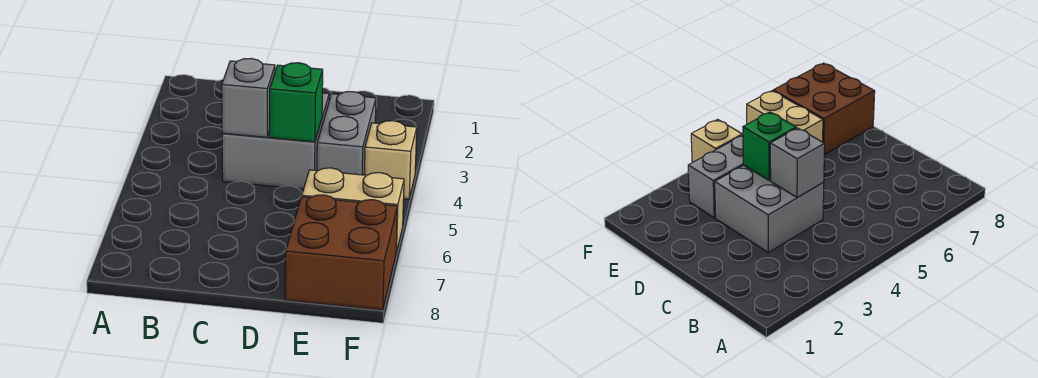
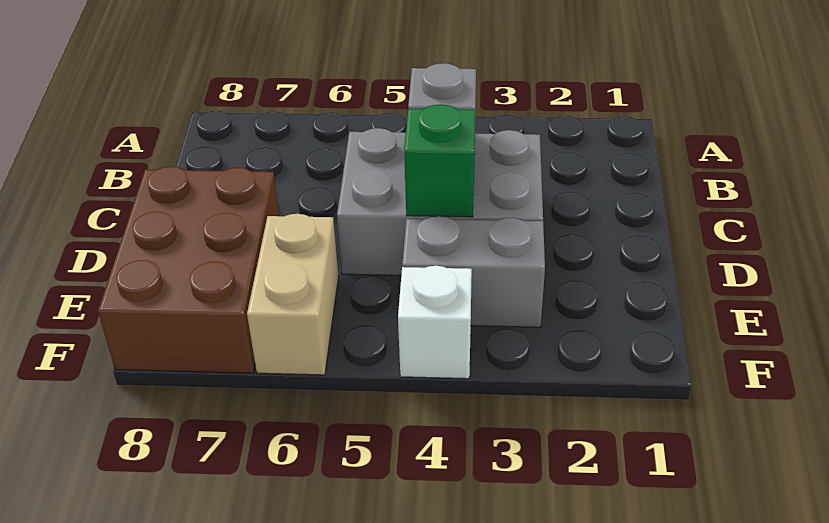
grey brick C3:D4 level 1 -> grey brick C3:D5 level 1
brown brick E7:F8 level 1 -> brown brick D7:F8 level 1
tan brick F4 level 1 -> white brick F4 level 1

